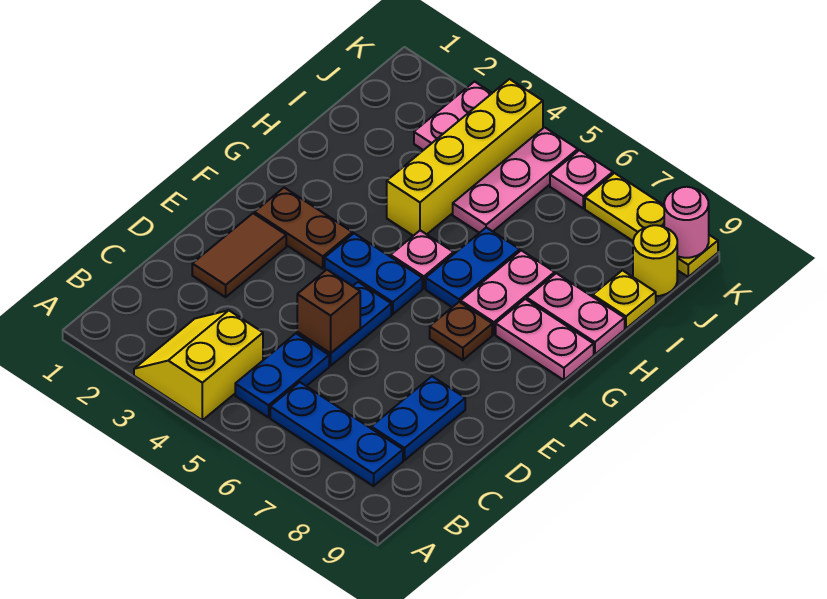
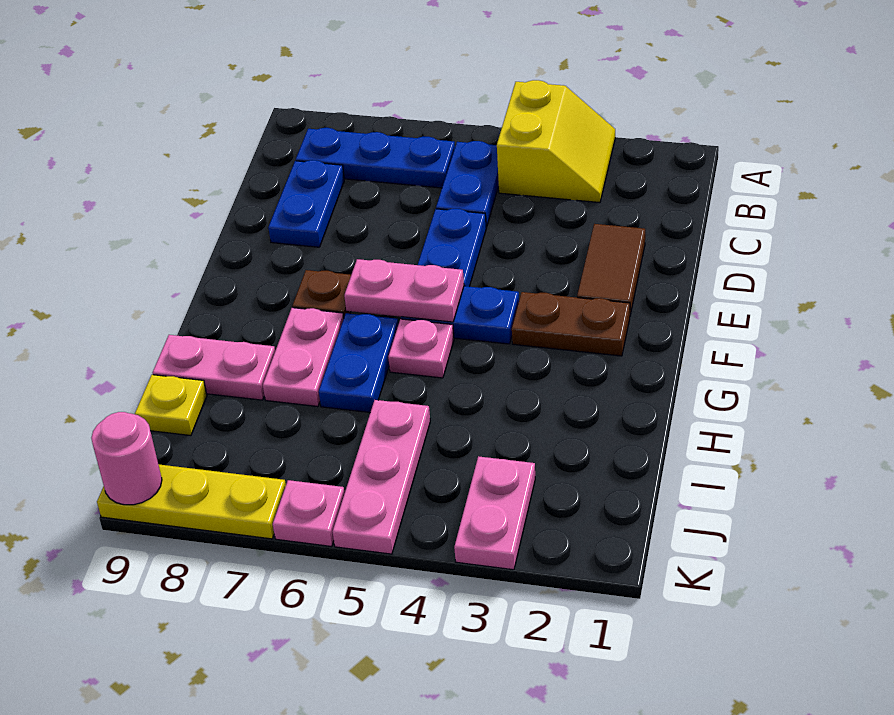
brown brick D5 level 2 -> none
pink plate G8:G9 level 1 -> pink plate F5:F6 level 2
yellow brick H4:K4 level 1 -> none
yellow round brick J9 level 1 -> none

